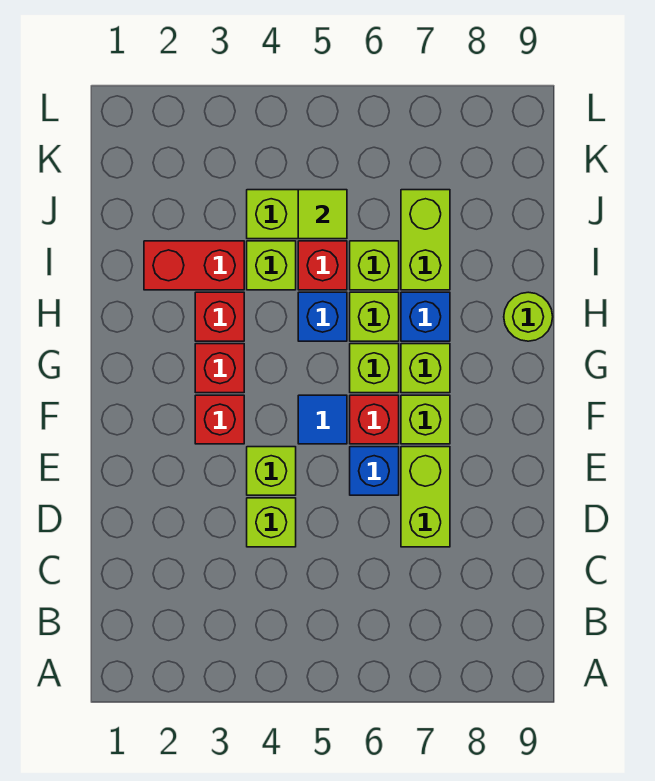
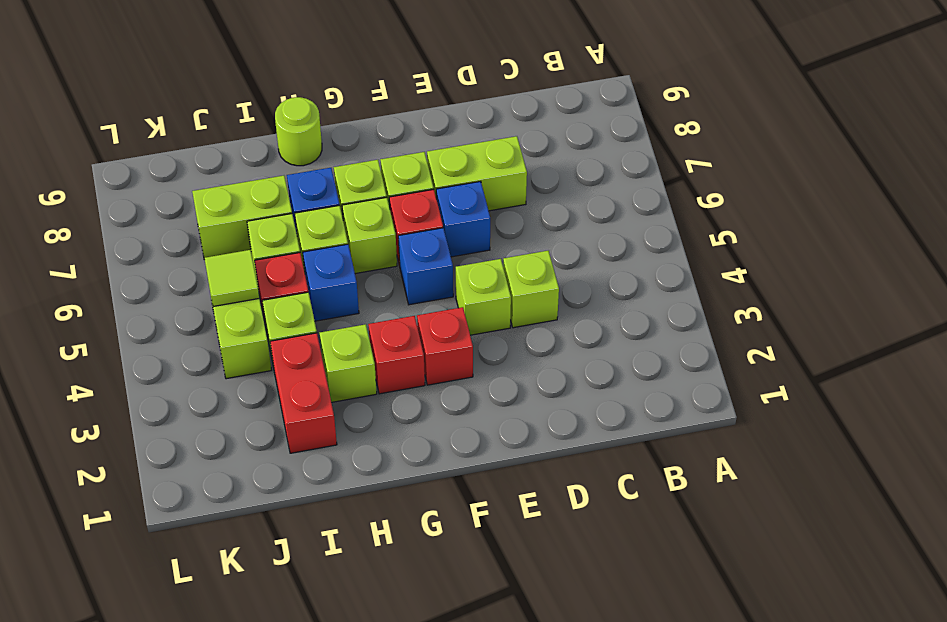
blue tile F5 level 1 -> blue brick F5 level 1
red brick H3 level 1 -> lime brick H3 level 1

